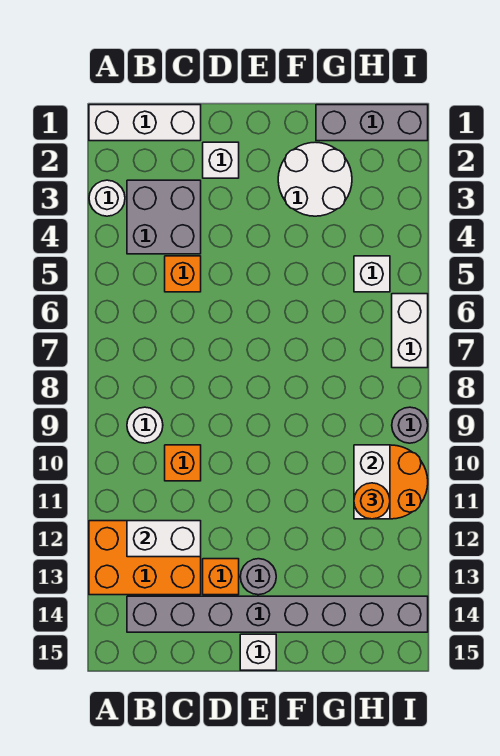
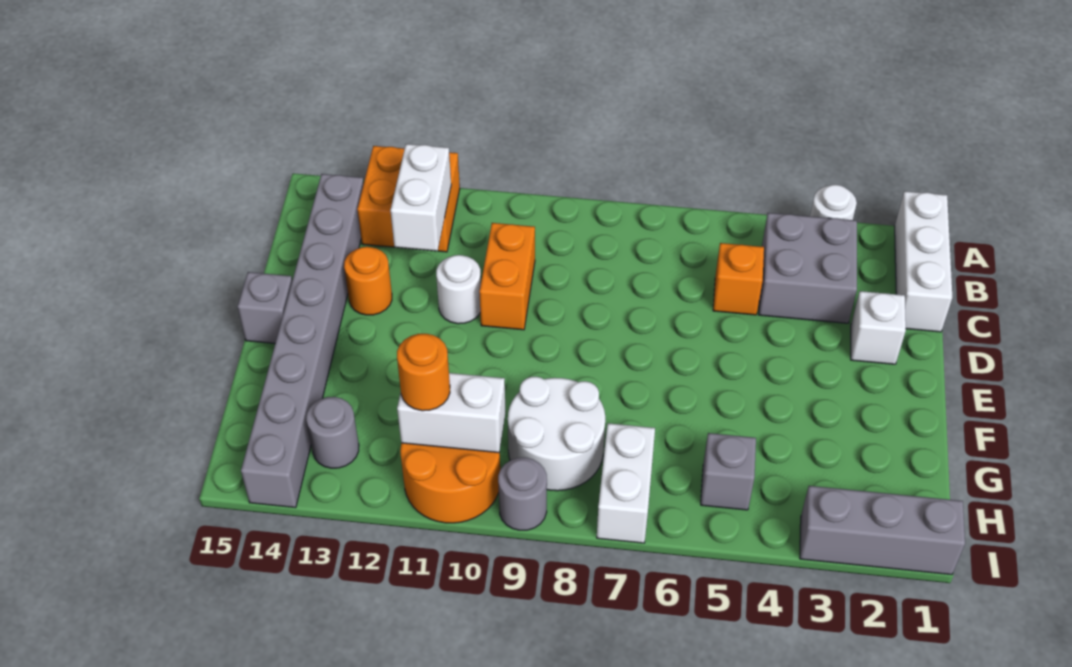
orange brick A12:C13 level 1 -> orange brick A12:B13 level 1
white round brick B9 level 1 -> white round brick D11 level 1
orange brick C10 level 1 -> orange brick C10:D10 level 1
orange brick D13 level 1 -> orange round brick D13 level 1
grey round brick E13 level 1 -> grey round brick H13 level 1
white brick E15 level 1 -> grey brick E15 level 1
white round brick F2:G3 level 1 -> white round brick G8:H9 level 1
grey brick G1:I1 level 1 -> grey brick I1:I3 level 1
white brick H5 level 1 -> grey brick H5 level 1
white brick I6:I7 level 1 -> white brick H7:I7 level 1

